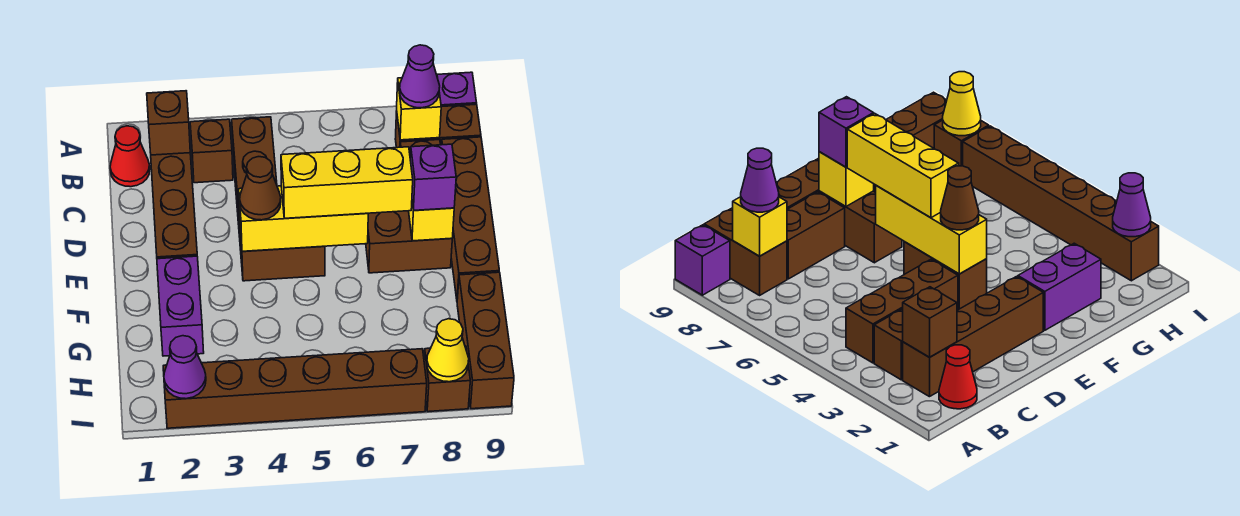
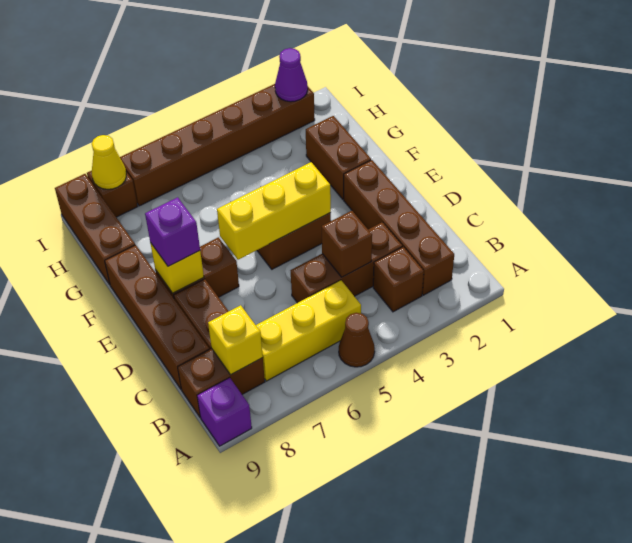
red cone B1 level 1 -> none
brown brick B2 level 2 -> brown brick C4 level 2
brown brick B4:D4 level 1 -> brown brick C3:C5 level 1
purple cone B8 level 3 -> none
brown cone E4 level 3 -> brown cone A5 level 1
yellow brick E5:E7 level 3 -> yellow brick B5:B7 level 1
purple brick F2:G2 level 1 -> brown brick F2:G2 level 1

